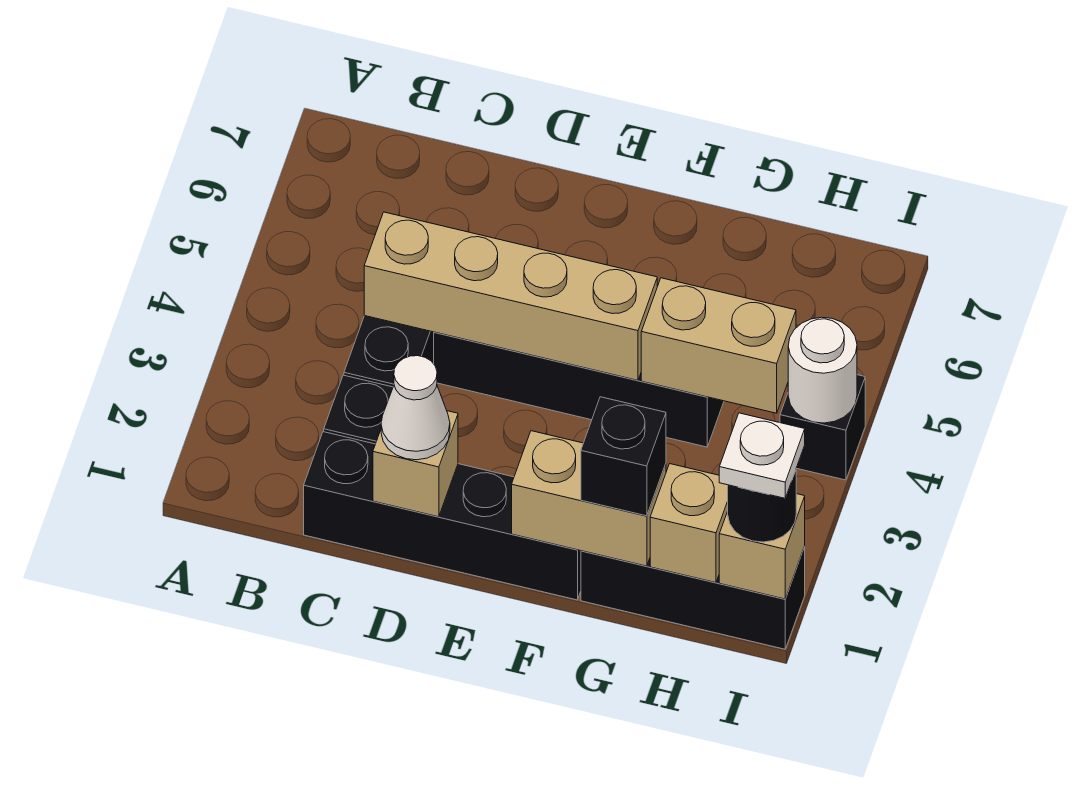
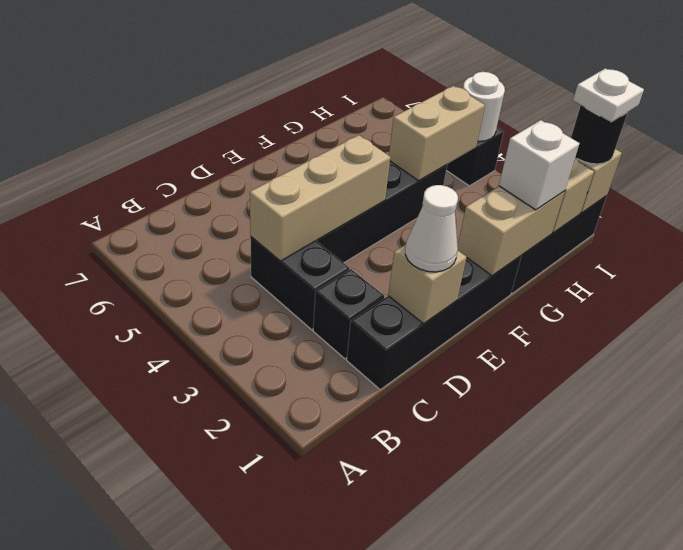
tan brick C4:F4 level 2 -> tan brick C4:E4 level 2
black brick G1 level 3 -> white brick G1 level 3

